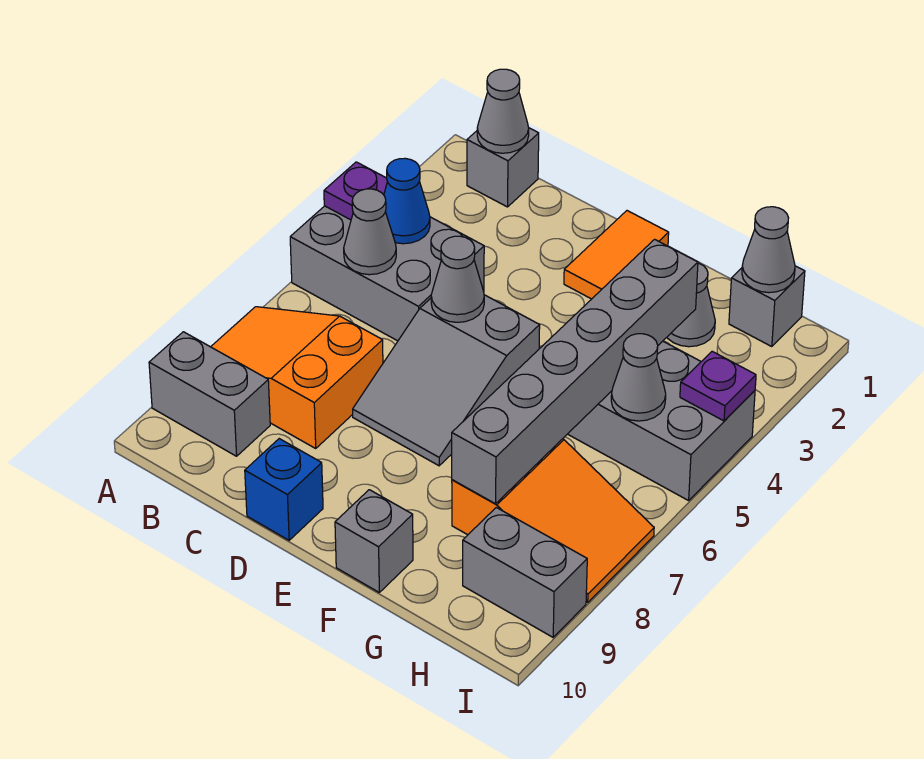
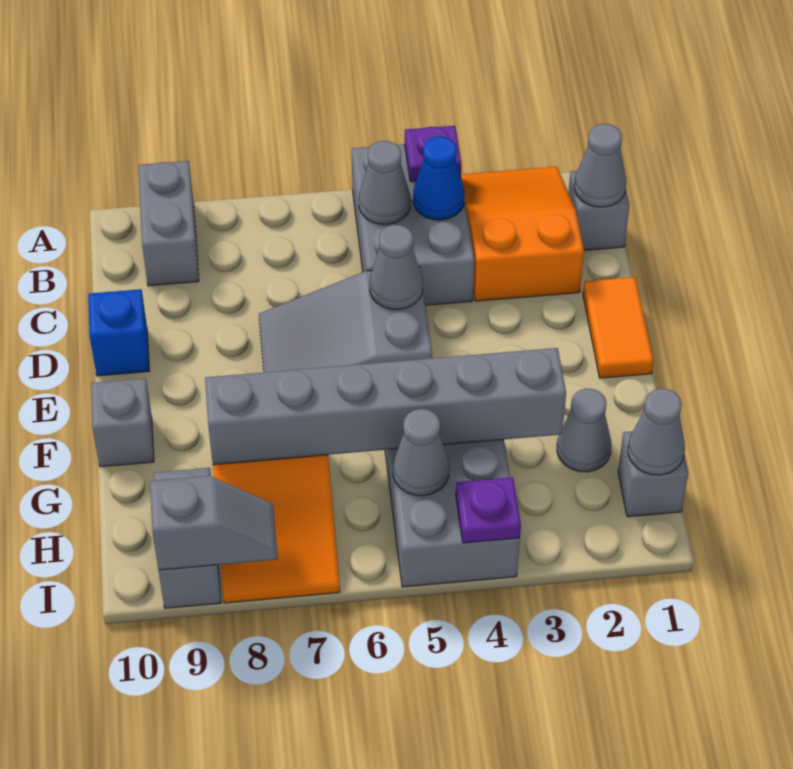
orange slope A7:C8 level 1 top C -> orange slope A2:C3 level 1 top C
orange tile E1:E2 level 1 -> orange tile D1:E1 level 1
none -> grey slope I8:I9 level 2 top 9

